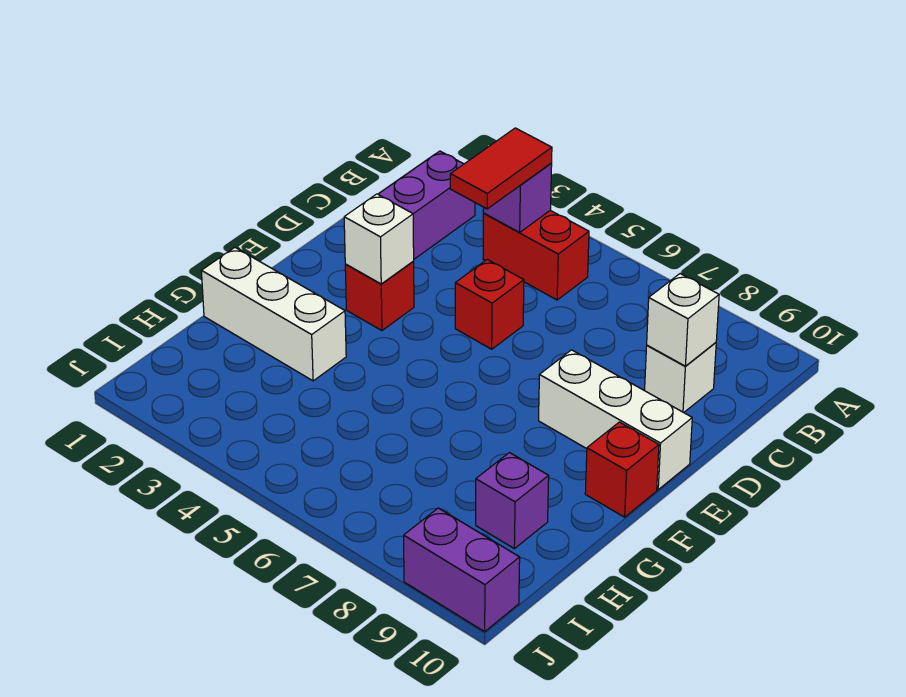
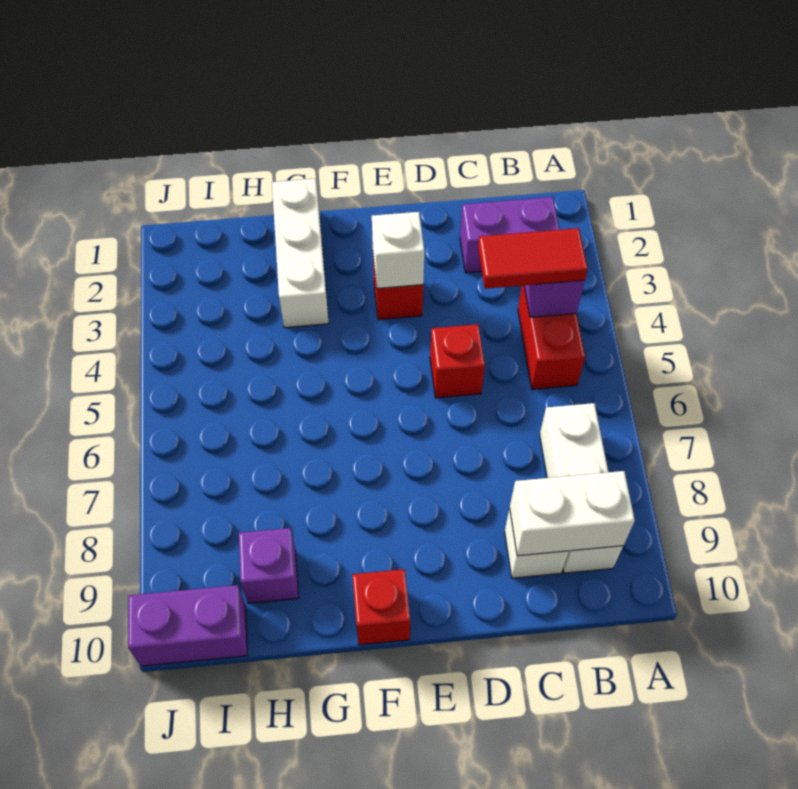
white brick C9 level 2 -> white brick B9:C9 level 2
white brick E8:E10 level 1 -> white brick B7:B9 level 1
purple brick J9:J10 level 1 -> purple brick I10:J10 level 1

